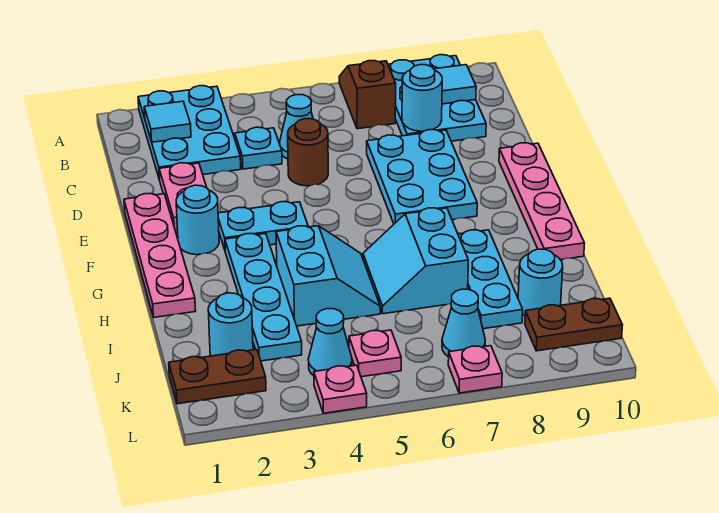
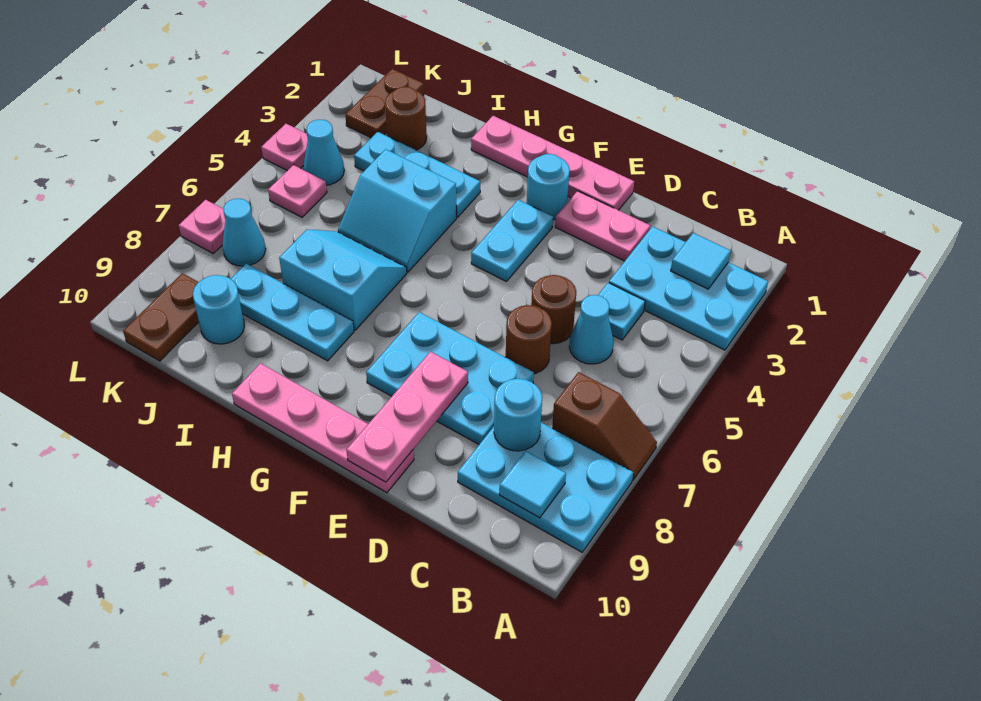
none -> brown round brick D6 level 1
none -> pink plate E8:E10 level 2
cyan plate G3:J3 level 1 -> cyan plate H3:J3 level 1
cyan round brick J2 level 1 -> brown round brick J2 level 1

